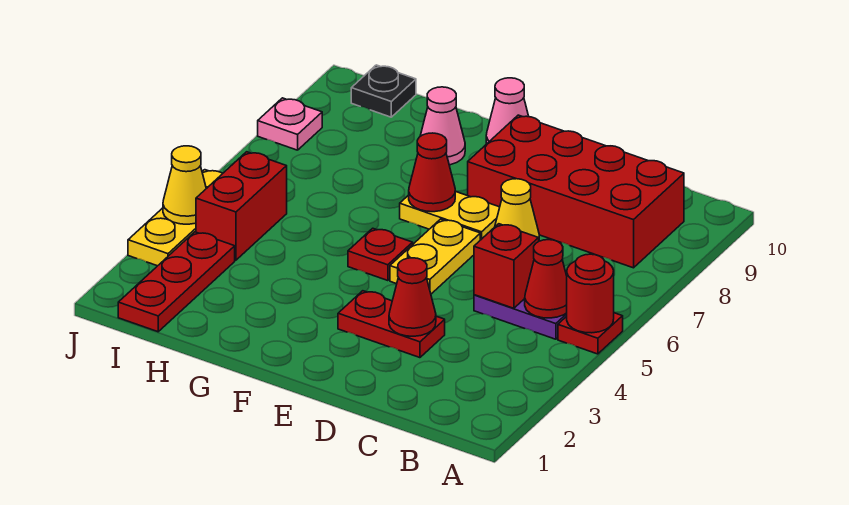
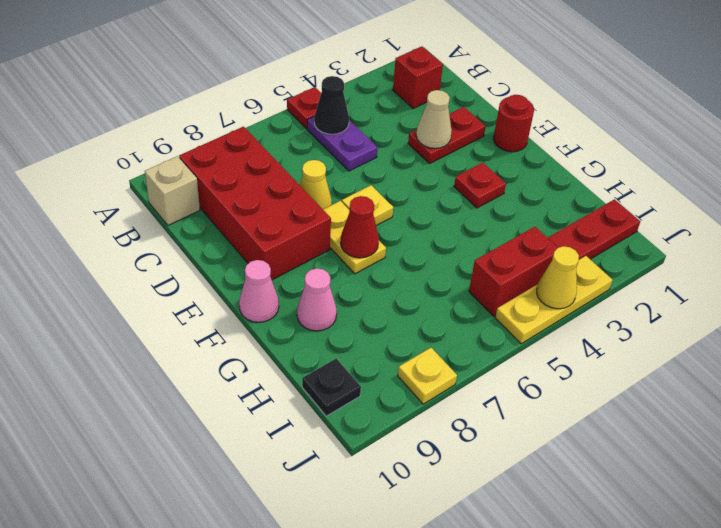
red round brick A5 level 2 -> red round brick E1 level 1
red cone B5 level 2 -> black cone B5 level 2
none -> tan brick B10 level 1
red brick C5 level 2 -> red brick B2 level 1
red plate D3:E3 level 1 -> red plate D2:D3 level 1
red cone D3 level 2 -> tan cone D3 level 2
yellow plate E5:E6 level 1 -> yellow plate E6 level 1
red plate F5 level 1 -> red plate F3 level 1
pink plate J8 level 1 -> yellow plate J8 level 1

